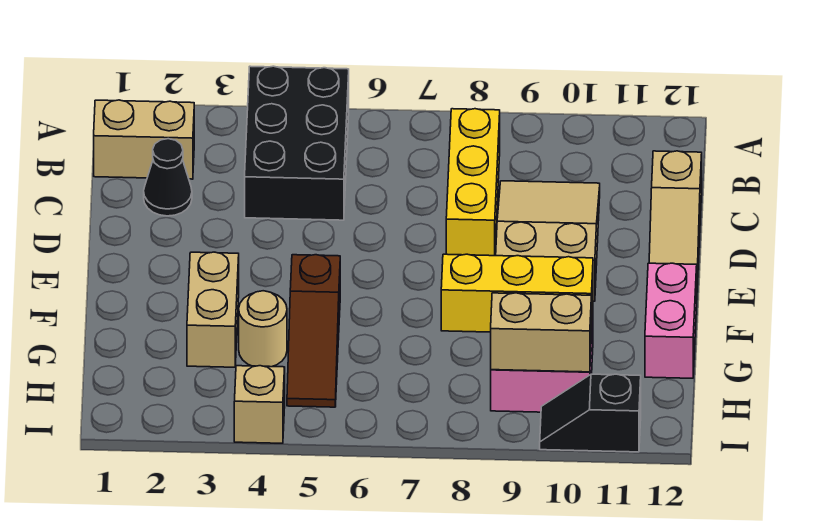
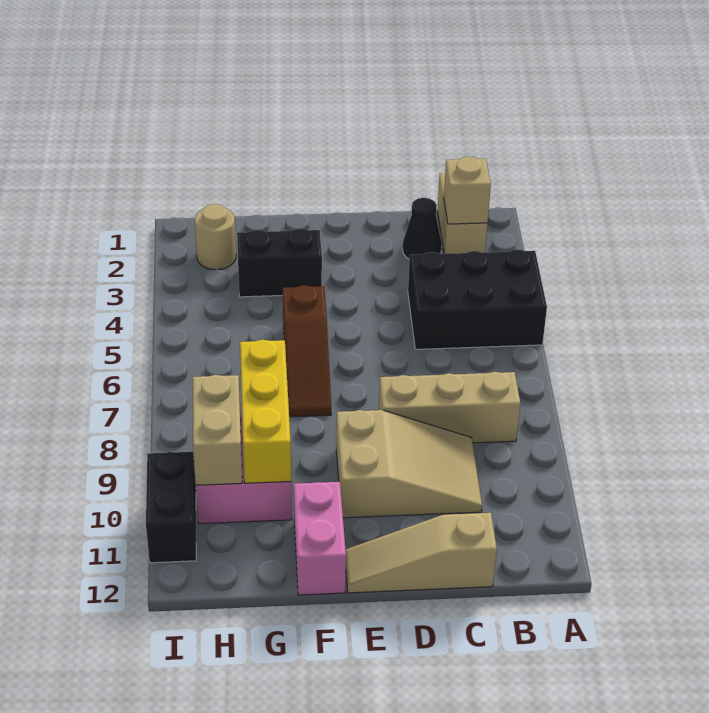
yellow brick B8:D8 level 1 -> tan brick B8:D8 level 1
tan brick F3:G3 level 1 -> black brick F3:G3 level 1
brown slope F5:H5 level 1 top F -> brown slope F5:F7 level 1 top 5
pink brick F12:G12 level 1 -> pink brick F11:F12 level 1
tan round brick G4 level 1 -> tan round brick H2 level 1
tan brick I4 level 1 -> tan brick B2 level 2
black slope I10:I11 level 1 top 11 -> black brick I10:I11 level 1

